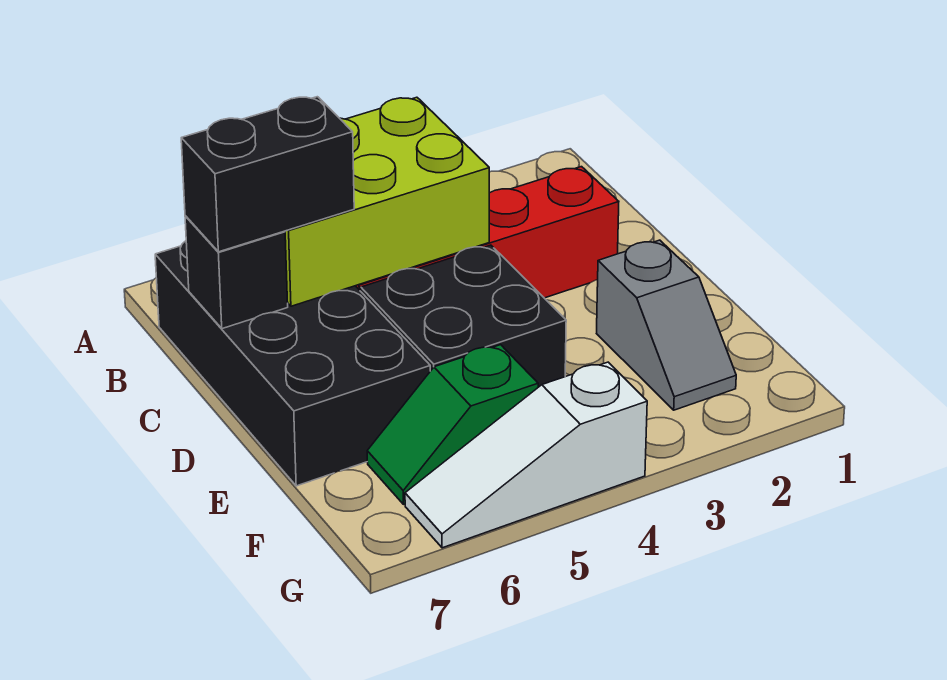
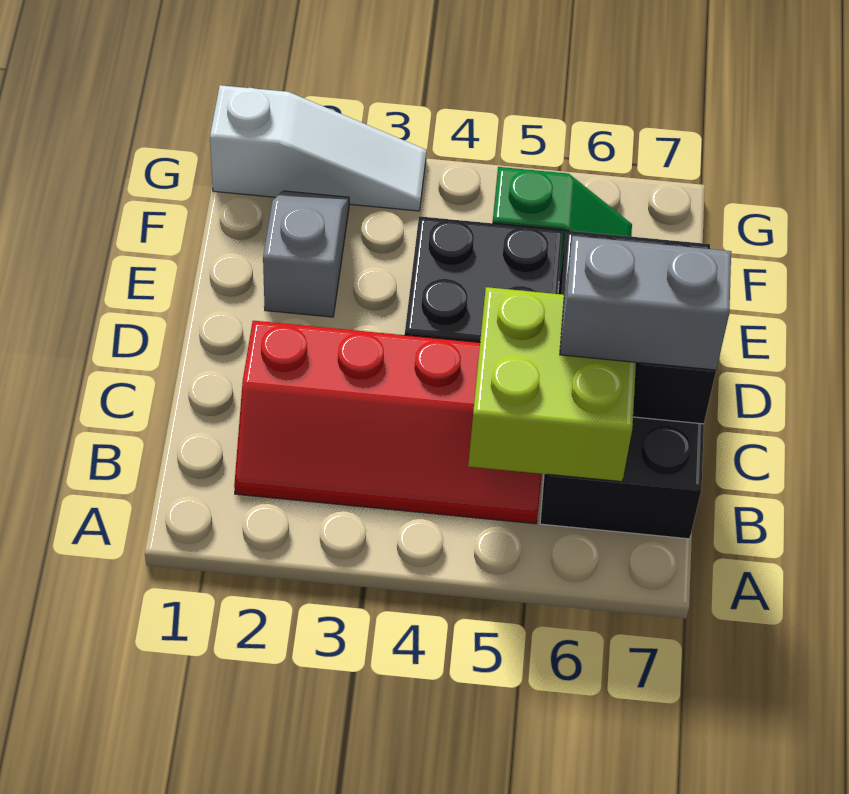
lime brick B4:C6 level 2 -> lime brick B5:C6 level 2
black brick C6:C7 level 3 -> grey brick C6:C7 level 3
white slope G4:G6 level 1 top 4 -> white slope G1:G3 level 1 top 1

